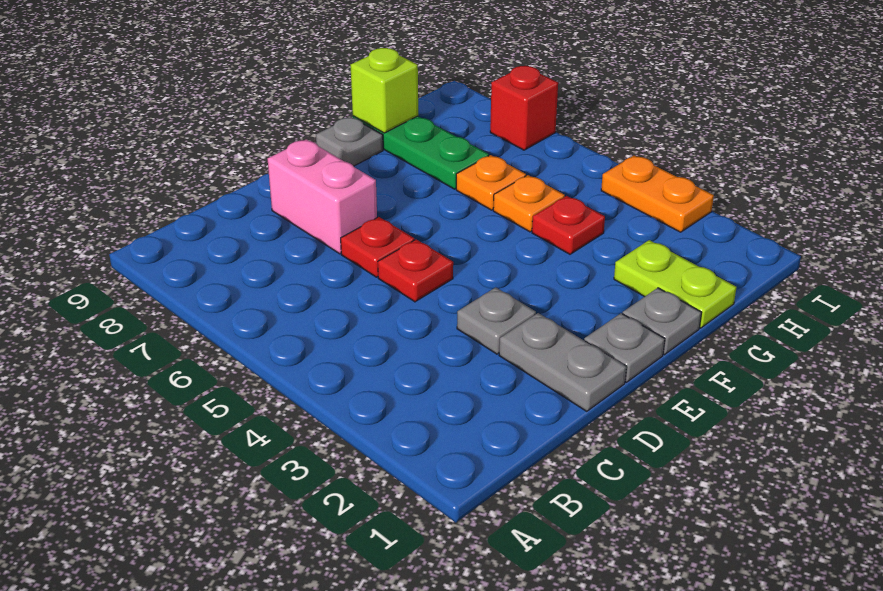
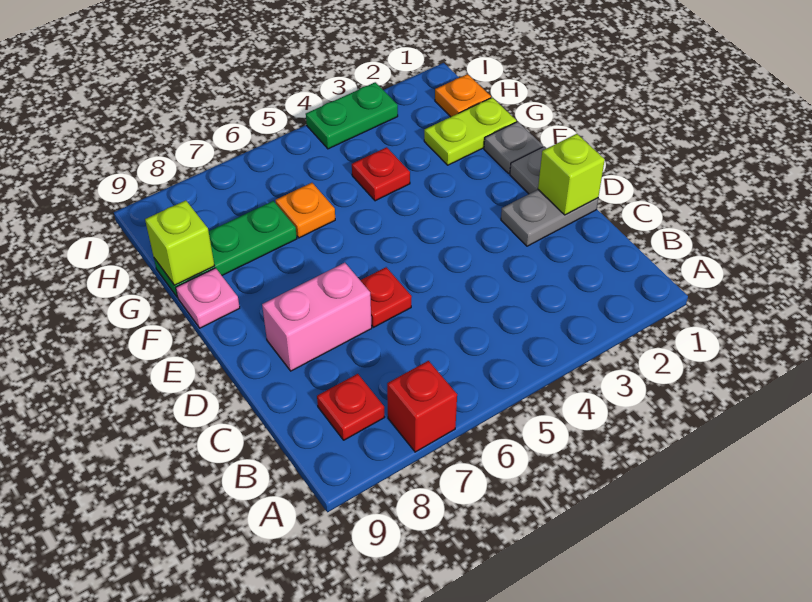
none -> lime brick D1 level 2
grey plate D3 level 1 -> none
red plate D5 level 1 -> red plate B8 level 1
grey plate F9 level 1 -> pink plate F9 level 1
orange plate G5 level 1 -> orange plate H1 level 1
orange plate I3:I4 level 1 -> green plate I3:I4 level 1
red brick I7 level 1 -> red brick A7 level 1

